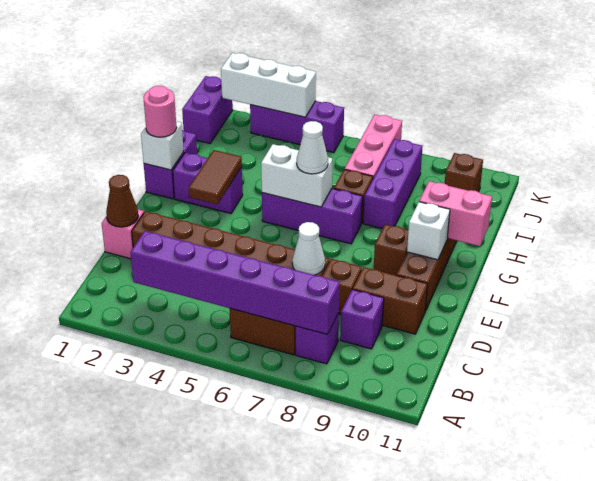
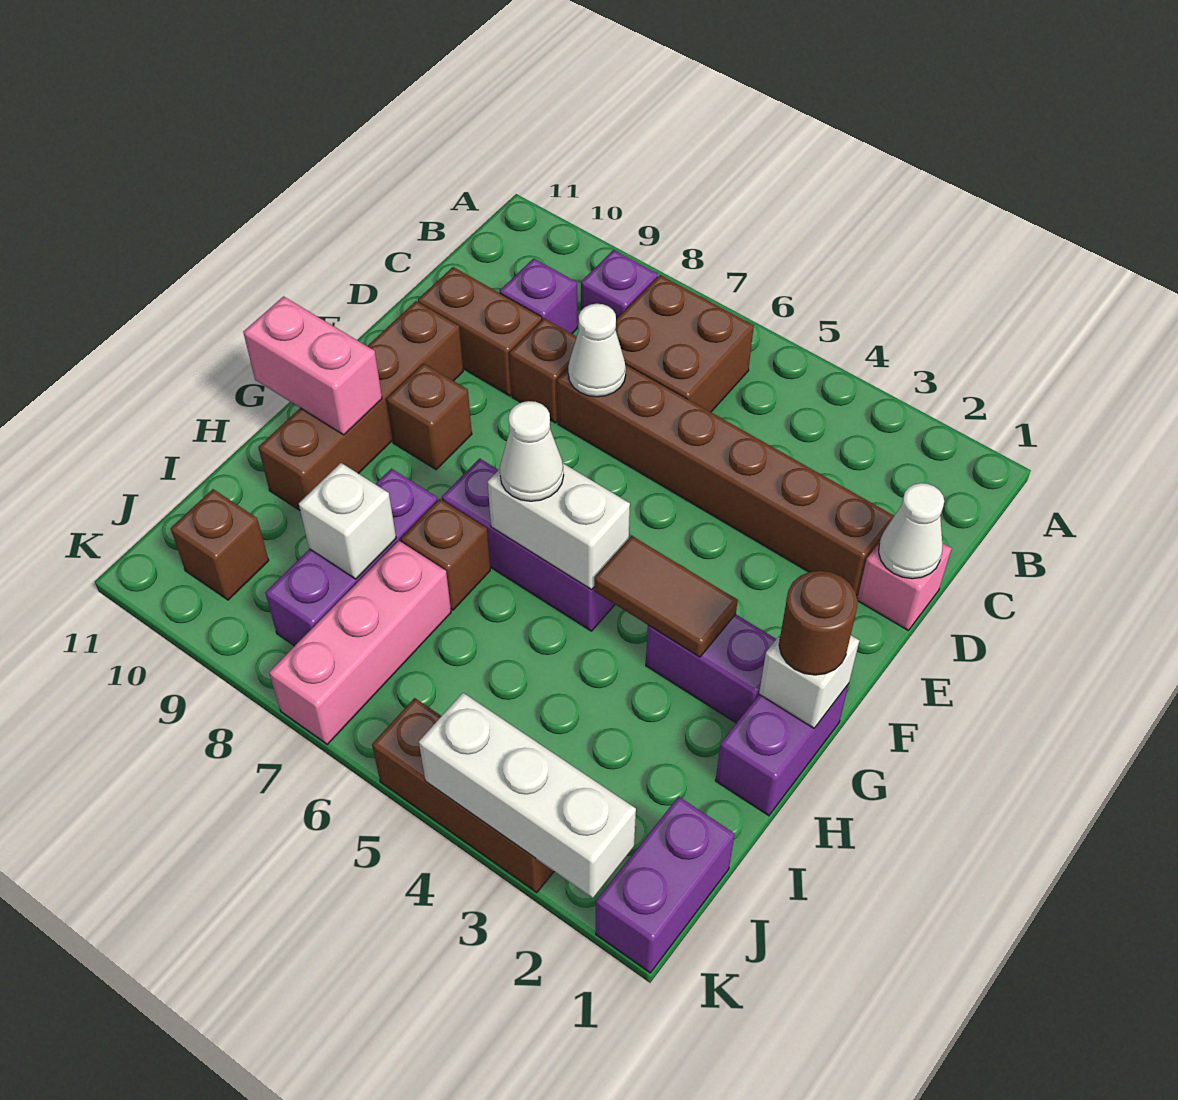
purple brick B3:B8 level 2 -> none
brown cone D1 level 2 -> white cone D1 level 2
brown tile F3:G3 level 2 -> brown tile G3:G4 level 2
white brick F10 level 2 -> white brick I8 level 2
pink round brick G1 level 3 -> brown round brick G1 level 3
purple brick K3:K5 level 1 -> brown brick K3:K5 level 1

